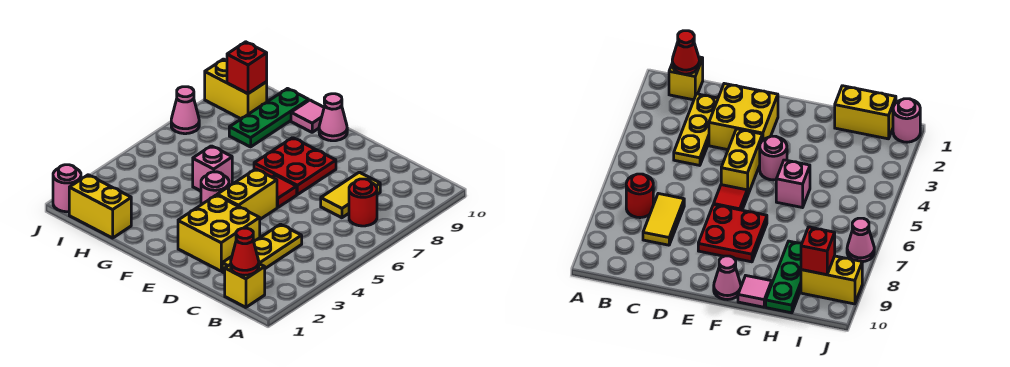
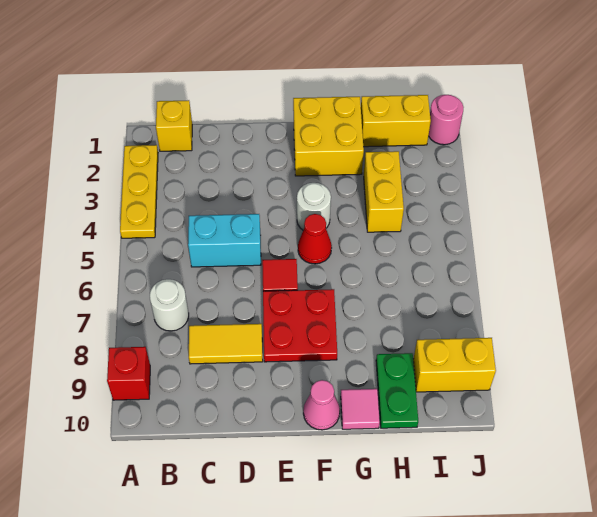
red cone B1 level 2 -> red cone F5 level 1
red round brick B7 level 1 -> white round brick B7 level 1
yellow plate C2:C4 level 1 -> yellow plate A2:A4 level 1
none -> cyan brick C5:D5 level 1
yellow tile C7:C8 level 1 -> yellow tile C8:D8 level 1
yellow brick D2:E3 level 1 -> yellow brick F1:G2 level 1
yellow brick E4:E5 level 1 -> yellow brick H3:H4 level 1
pink round brick F4 level 1 -> white round brick F4 level 1
pink brick G5 level 1 -> none
green plate H8:H10 level 1 -> green plate H9:H10 level 1
red brick I9 level 2 -> red brick A9 level 1
pink cone J7 level 1 -> none

